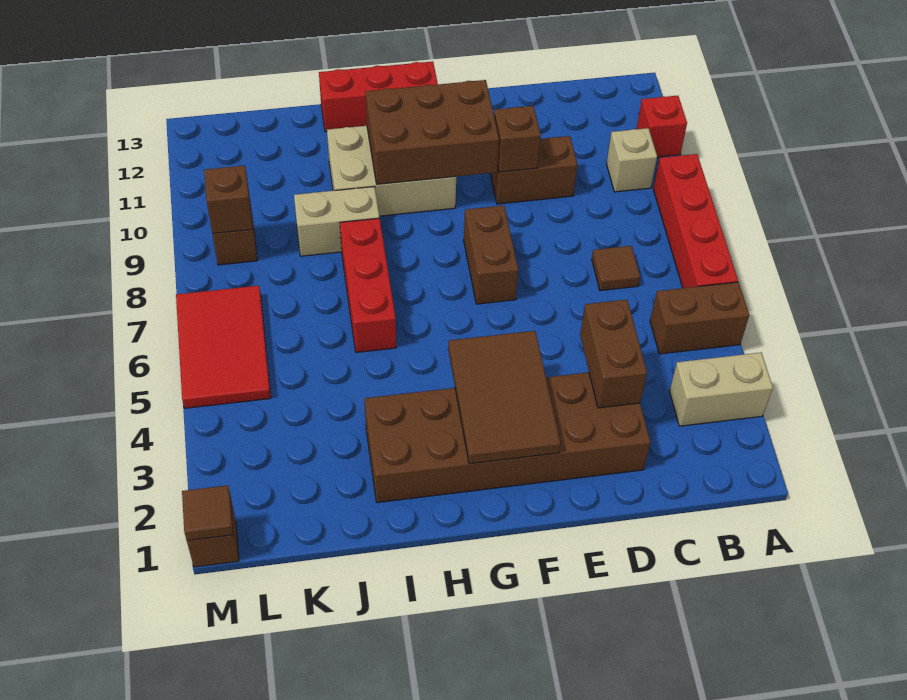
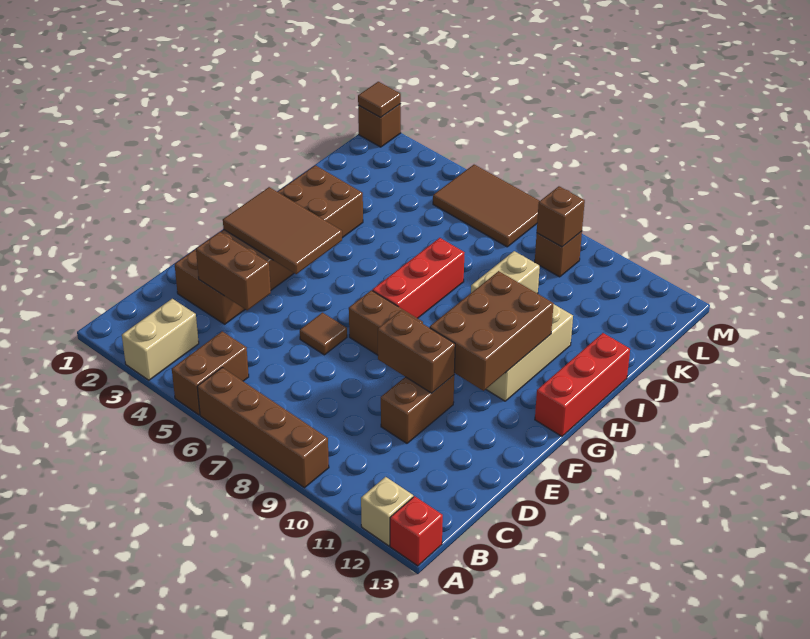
red brick A6:A9 level 1 -> brown brick A6:A9 level 1
red brick A11 level 1 -> red brick A13 level 1
tan brick B10 level 1 -> tan brick A12 level 1
brown tile C7 level 1 -> brown tile E6 level 1
brown brick E10 level 2 -> brown brick E9:E10 level 2
red brick I6:I8 level 1 -> red brick G7:I7 level 1
red tile L5:M7 level 1 -> brown tile L5:M7 level 1

